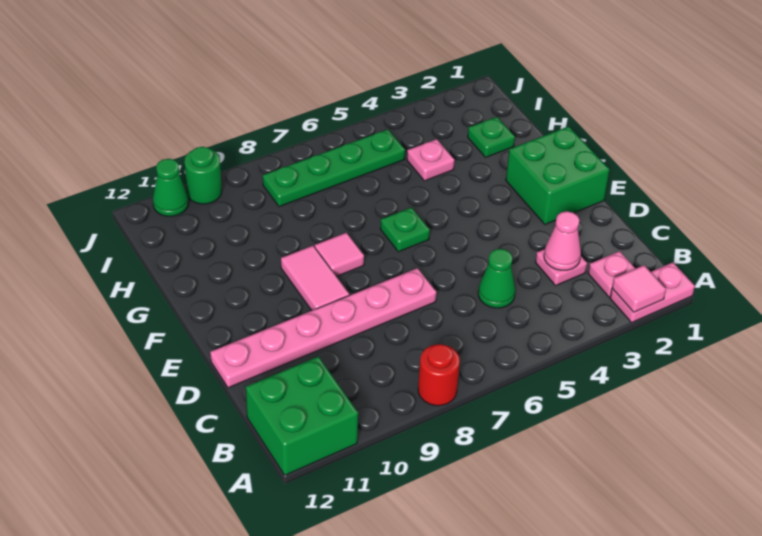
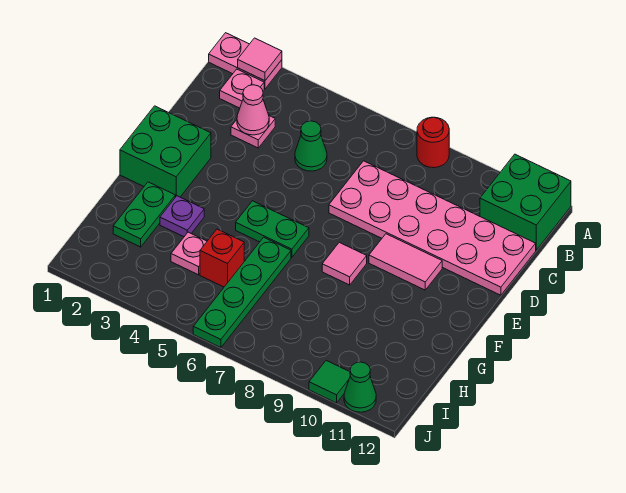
pink plate D7:D12 level 1 -> pink plate C7:D12 level 1
pink tile E9:F9 level 1 -> pink tile E9:E10 level 1
green plate F6 level 1 -> green plate F5:F6 level 1
none -> purple plate G3 level 1
green plate H2 level 1 -> green plate G2:H2 level 1
none -> red brick H5 level 1
green plate I5:I8 level 1 -> green plate G6:J6 level 1
green round brick J10 level 1 -> green tile J10 level 1

